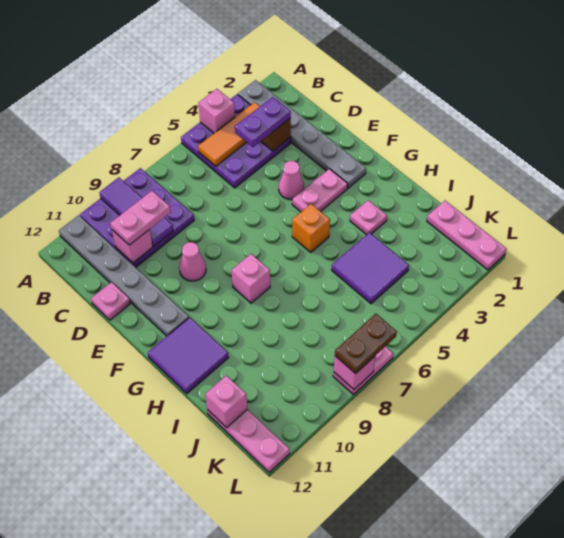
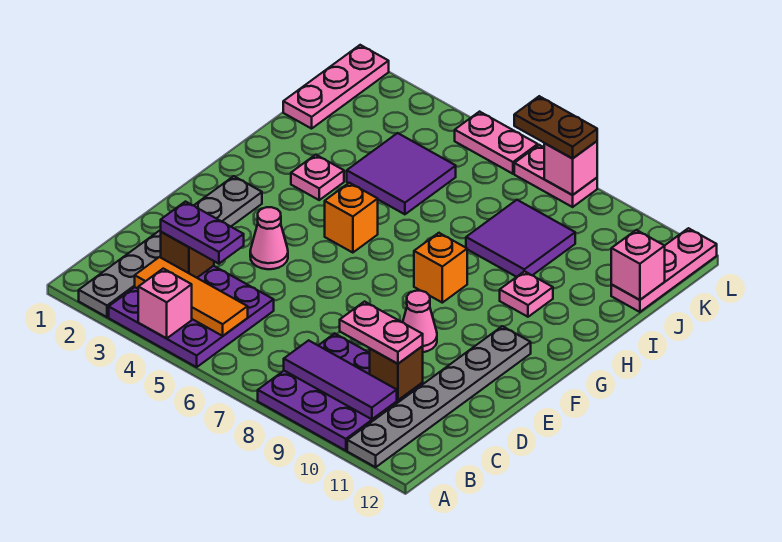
purple tile A9:C9 level 2 -> purple tile B8:B10 level 2
pink brick C10 level 2 -> brown brick C10 level 2
pink plate D12 level 1 -> pink plate H10 level 1
pink plate F3:F4 level 1 -> pink plate L5:L6 level 1
pink brick G8 level 1 -> orange brick G8 level 1
purple tile G11:H12 level 1 -> purple tile I8:J9 level 1

